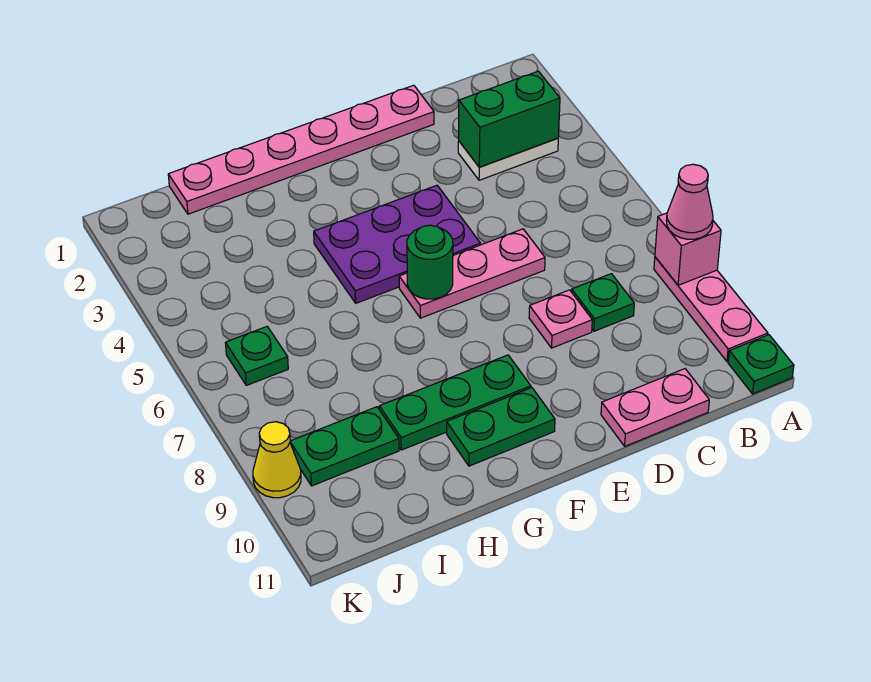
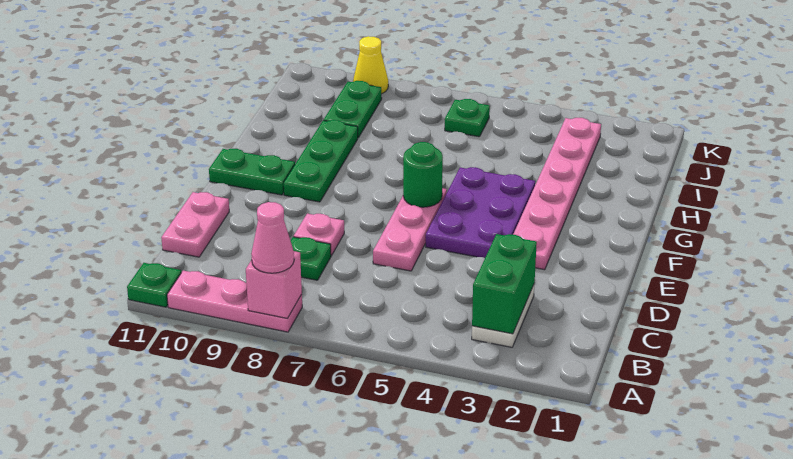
pink plate D1:I1 level 1 -> pink plate E3:J3 level 1
green plate F10:G10 level 1 -> green plate F10:F11 level 1

